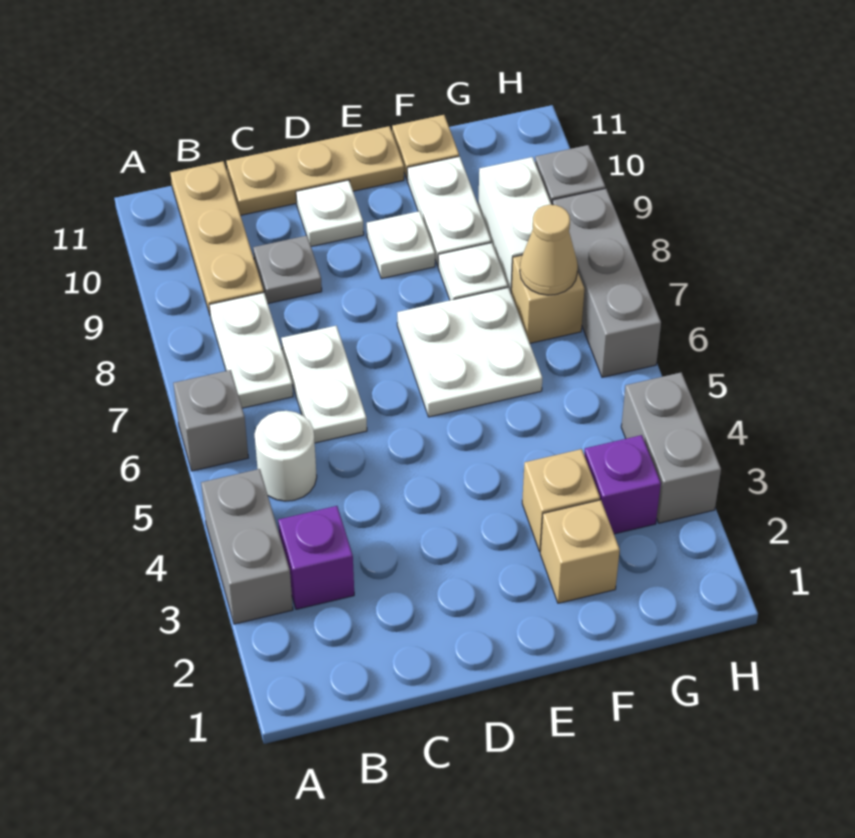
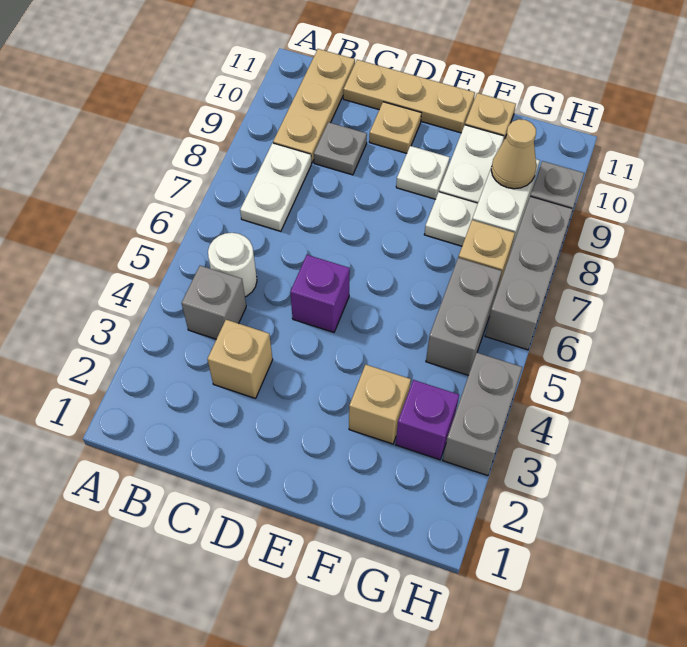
grey brick A3:A4 level 1 -> grey brick G5:G6 level 1
grey brick A6 level 1 -> grey brick B4 level 1
purple brick B3 level 1 -> purple brick D5 level 1
white plate C6:C7 level 1 -> none
white plate D10 level 1 -> tan plate D10 level 1
white plate E6:F7 level 1 -> none
tan brick F2 level 1 -> tan brick C3 level 1
tan cone G7 level 2 -> tan cone G9 level 2

